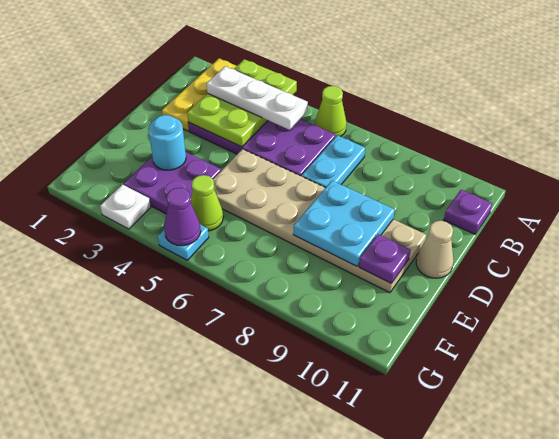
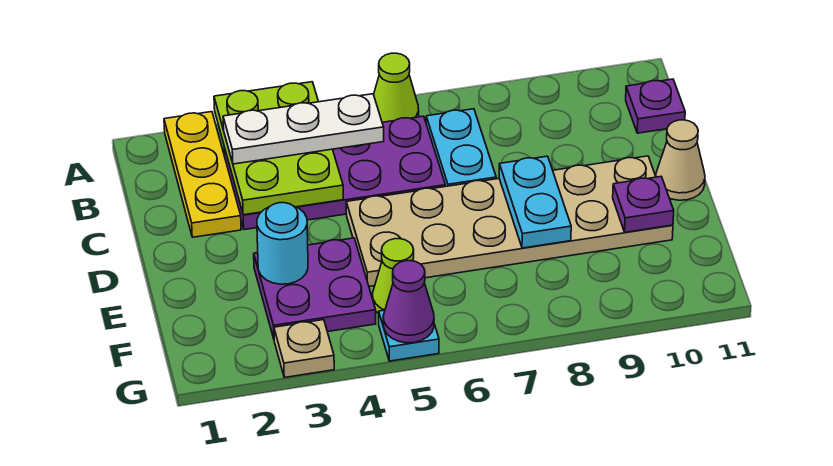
cyan plate D8:E9 level 2 -> cyan plate D8:E8 level 2
white plate G3 level 1 -> tan plate G3 level 1

